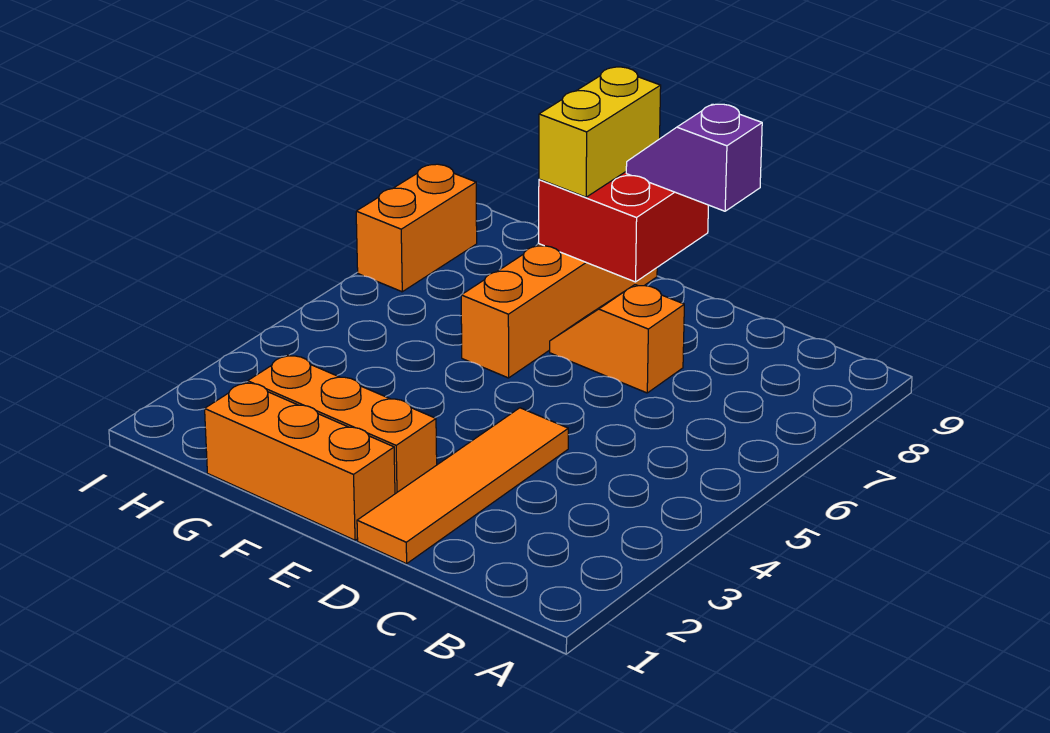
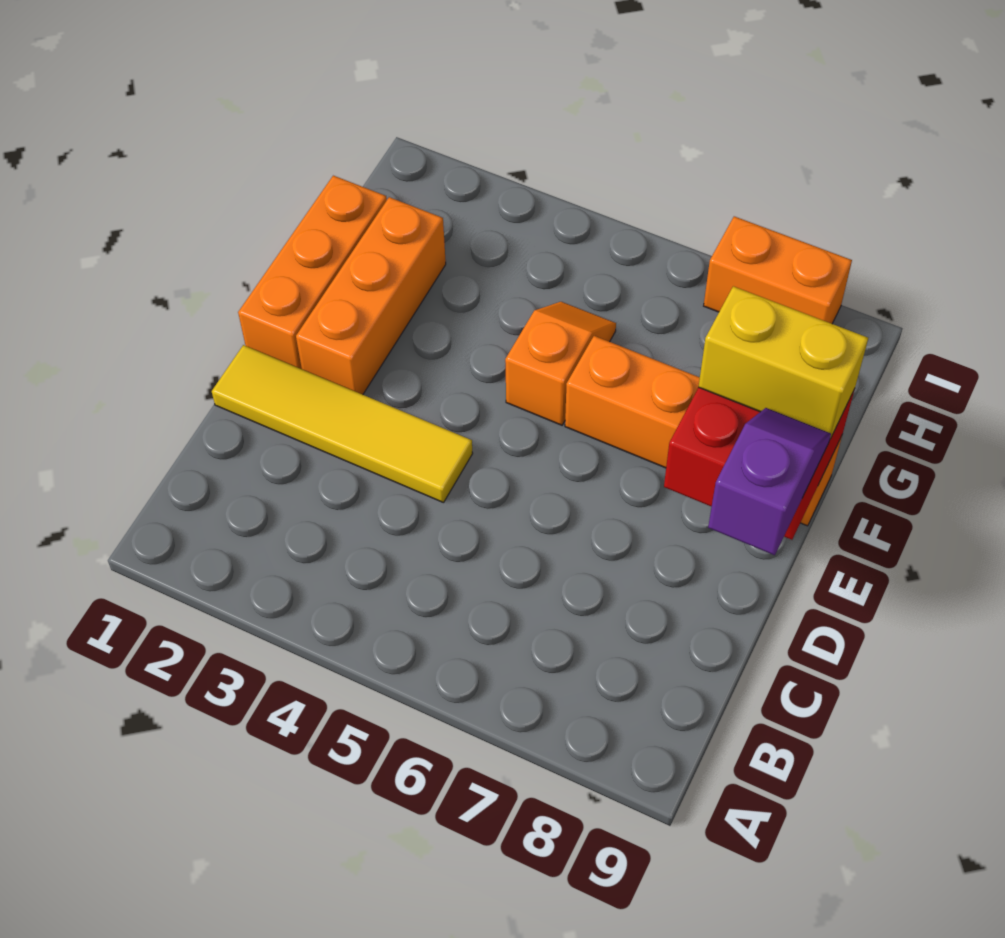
orange tile D1:D4 level 1 -> yellow tile D1:D4 level 1
orange slope D7:E7 level 1 top D -> orange slope F5:G5 level 1 top F

